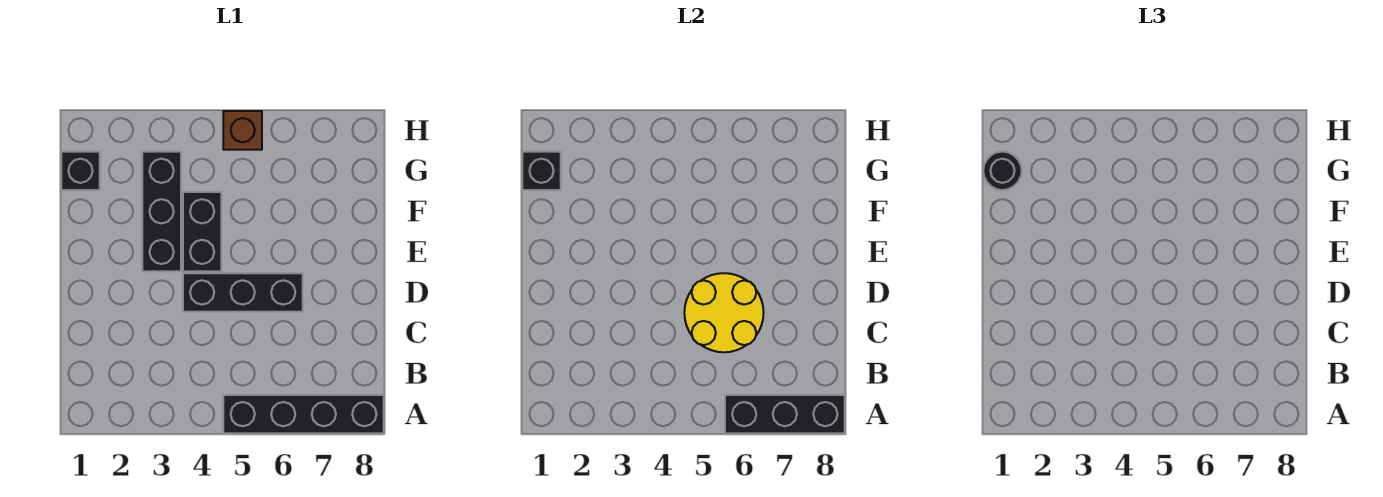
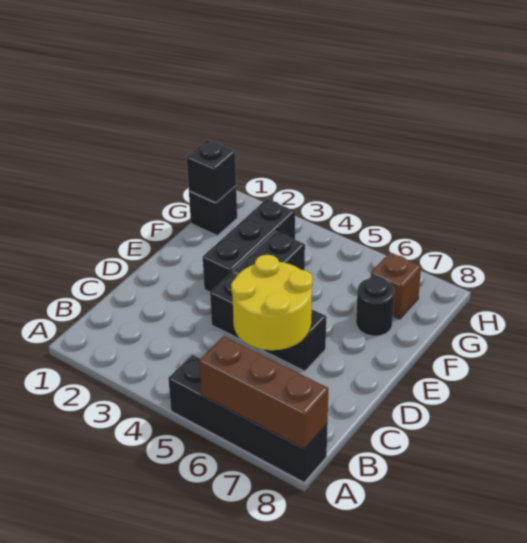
black brick A6:A8 level 2 -> brown brick A6:A8 level 2
black round brick G1 level 3 -> black round brick F7 level 1
brown brick H5 level 1 -> brown brick G7 level 1

